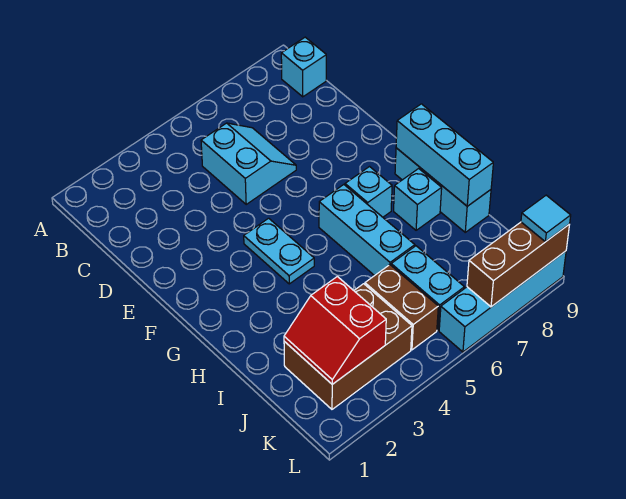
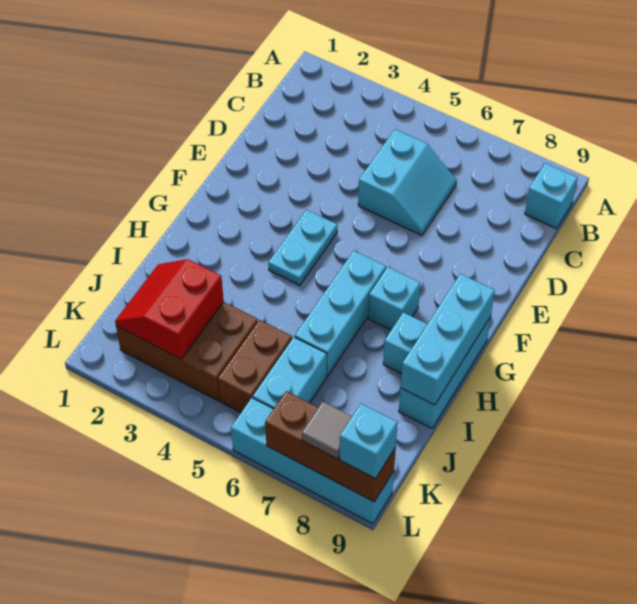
none -> grey tile L8 level 3
cyan tile L9 level 3 -> cyan brick L9 level 3

